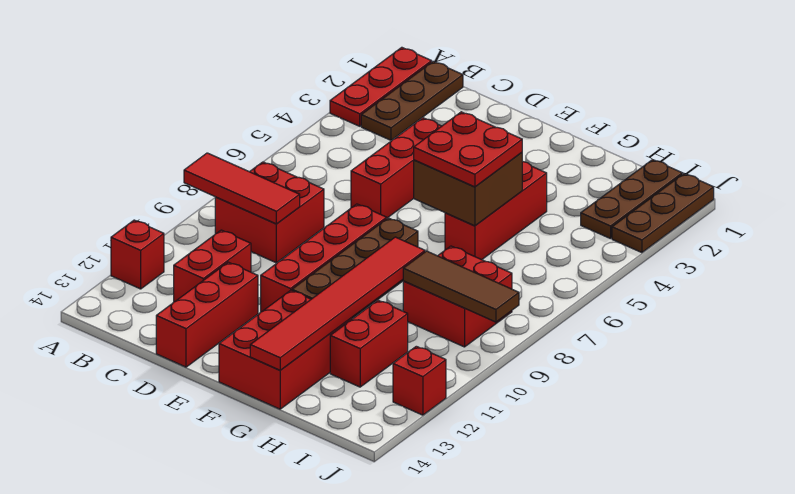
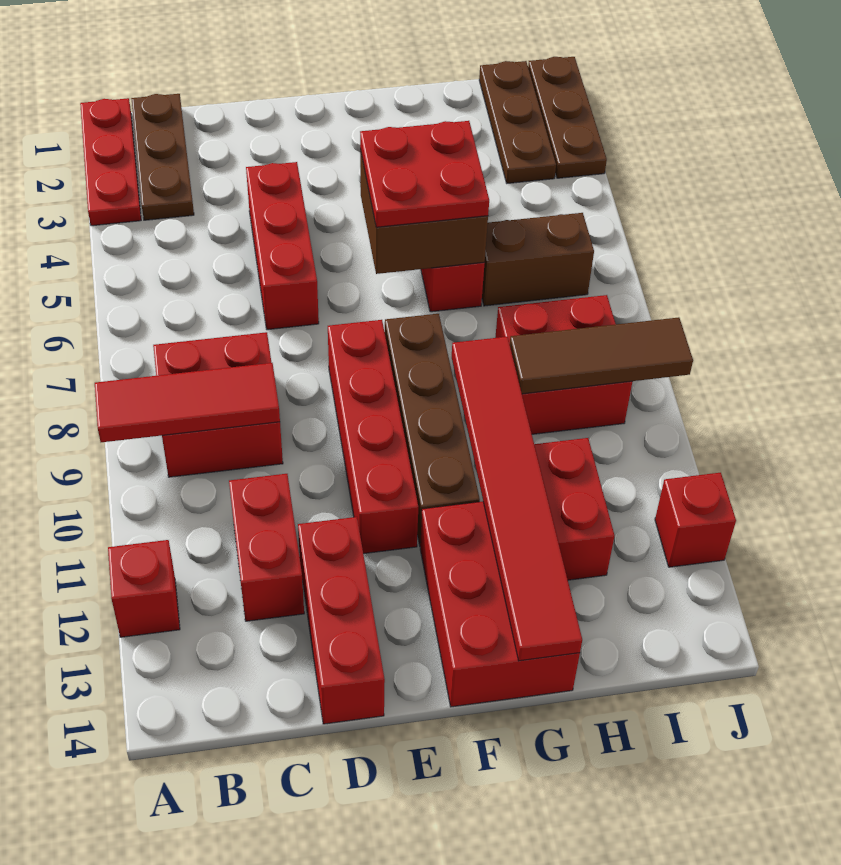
none -> brown brick H6:I6 level 1

